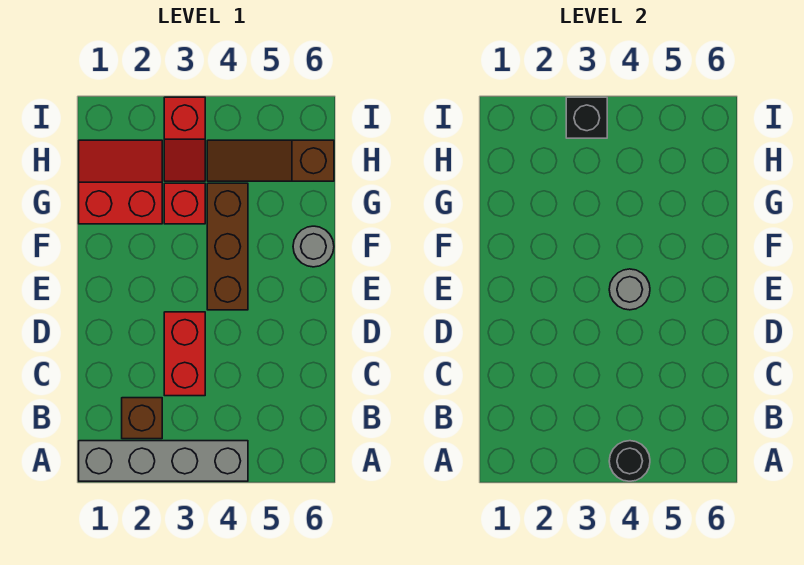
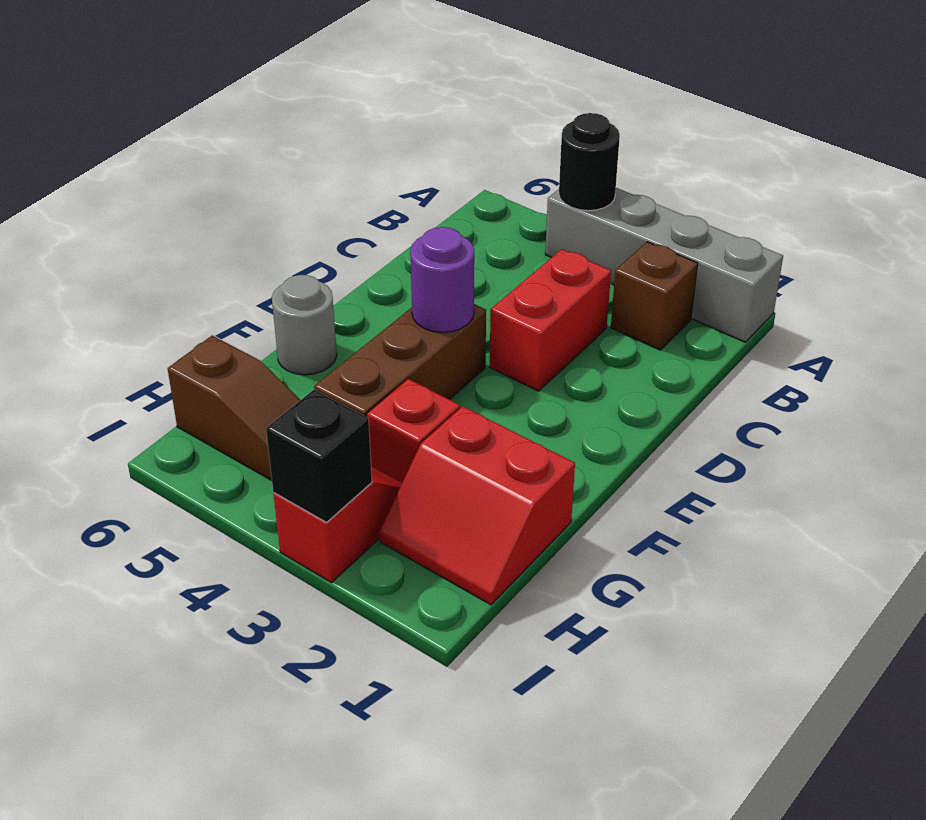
grey round brick E4 level 2 -> purple round brick E4 level 2

